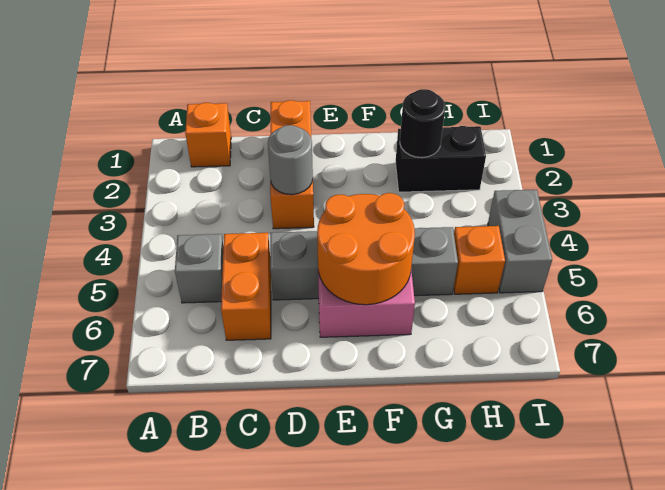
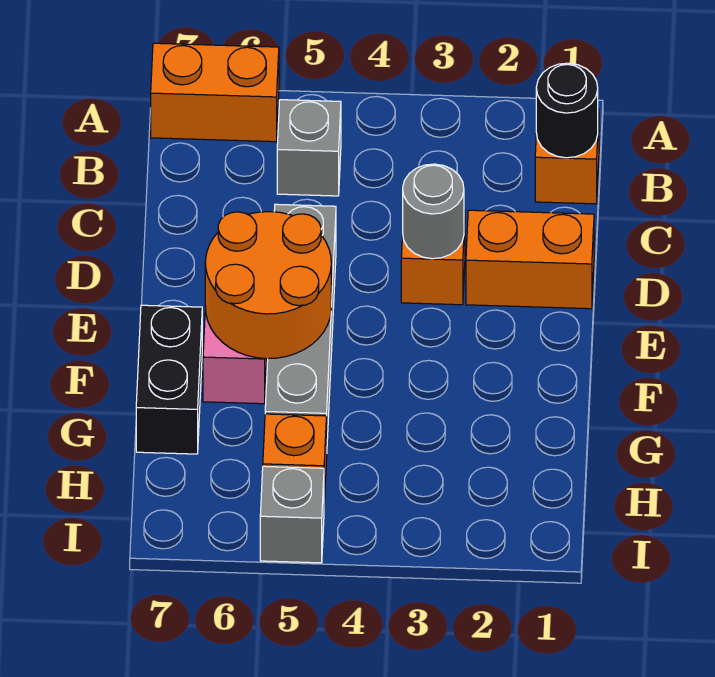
orange brick C5:C6 level 1 -> orange brick A6:A7 level 1
black brick G2:H2 level 1 -> black brick F7:G7 level 1
black round brick G2 level 2 -> black round brick B1 level 2
grey brick I4:I5 level 1 -> grey brick I5 level 1

